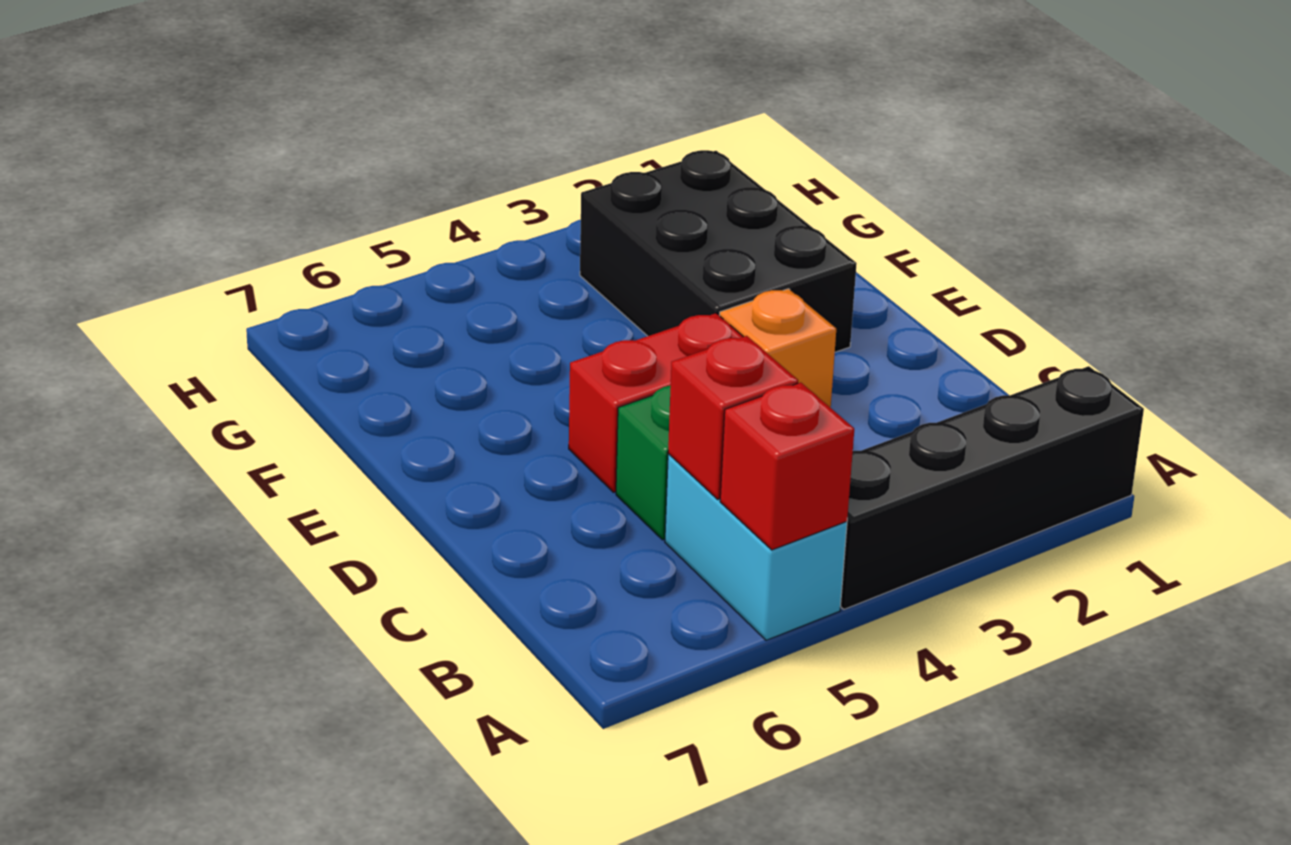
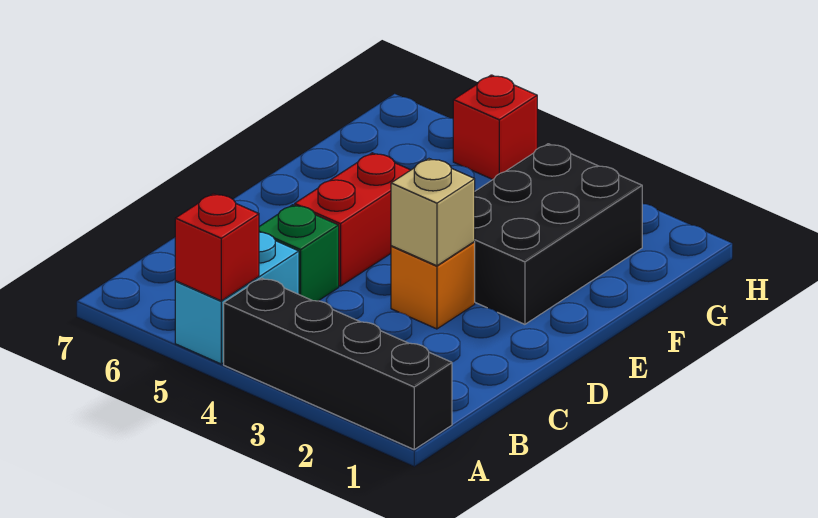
red brick B5 level 2 -> red brick H5 level 1
none -> tan brick D3 level 2
red brick D4:D5 level 1 -> red brick D5:E5 level 1

